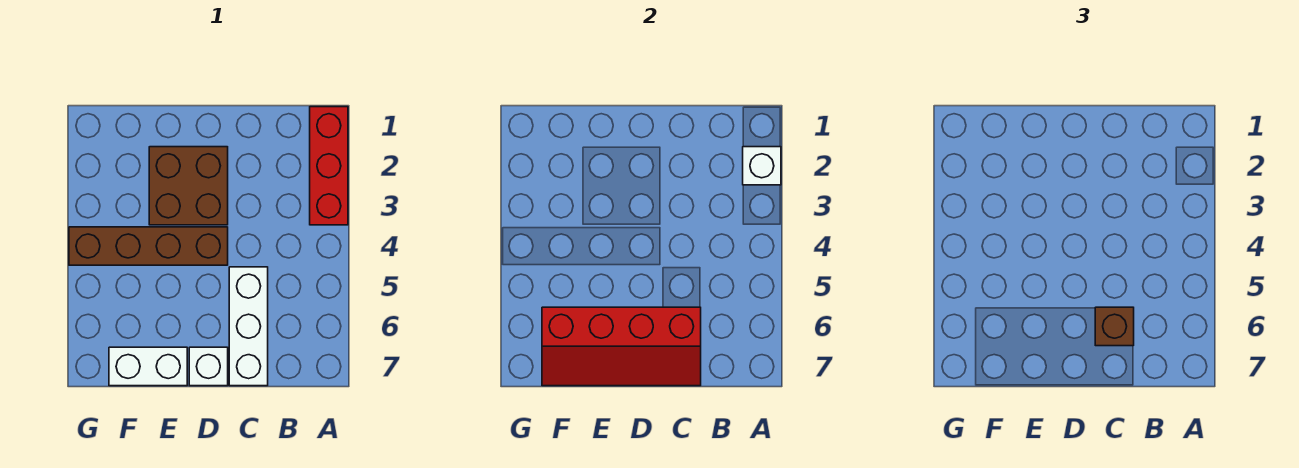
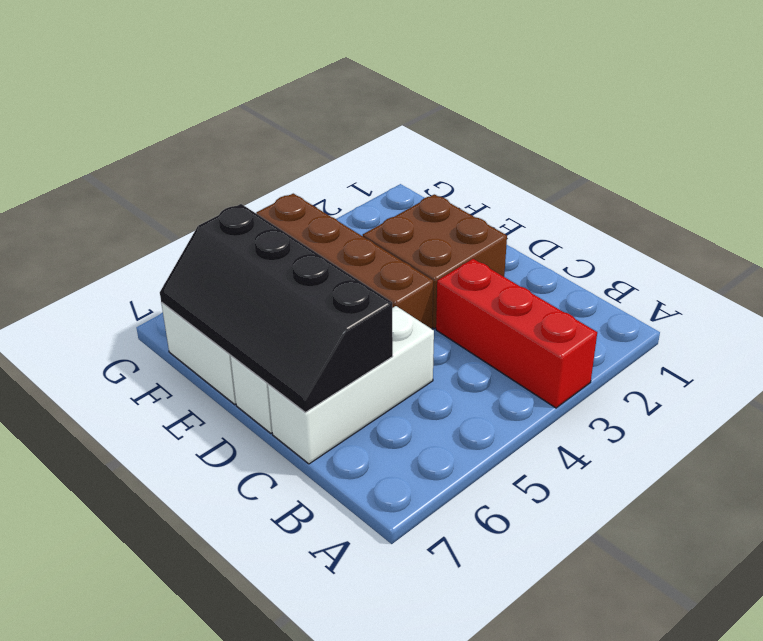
red brick A1:A3 level 1 -> red brick A3:C3 level 1
white brick A2 level 2 -> none
red slope C6:F7 level 2 top 6 -> black slope C6:F7 level 2 top 6
brown brick C6 level 3 -> none

